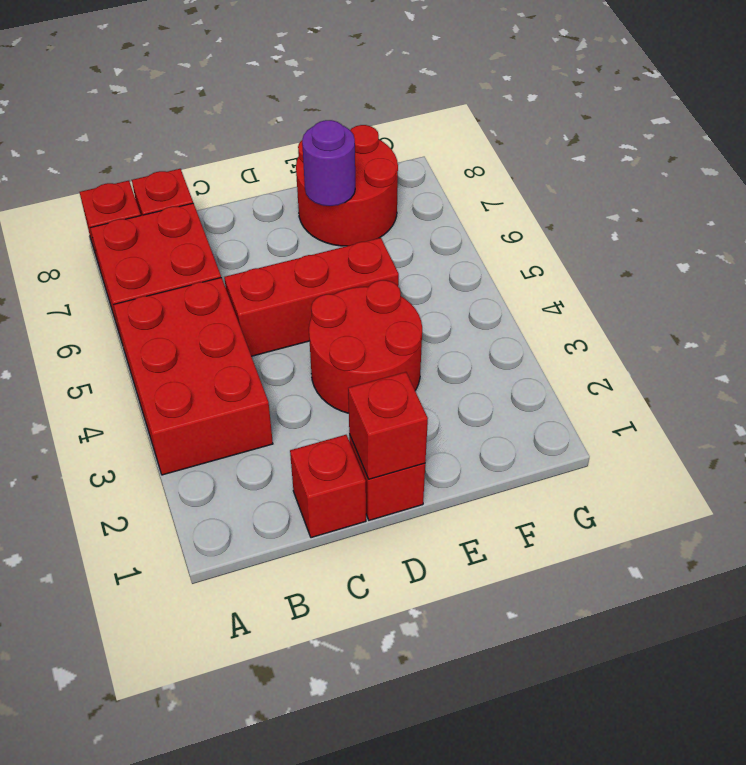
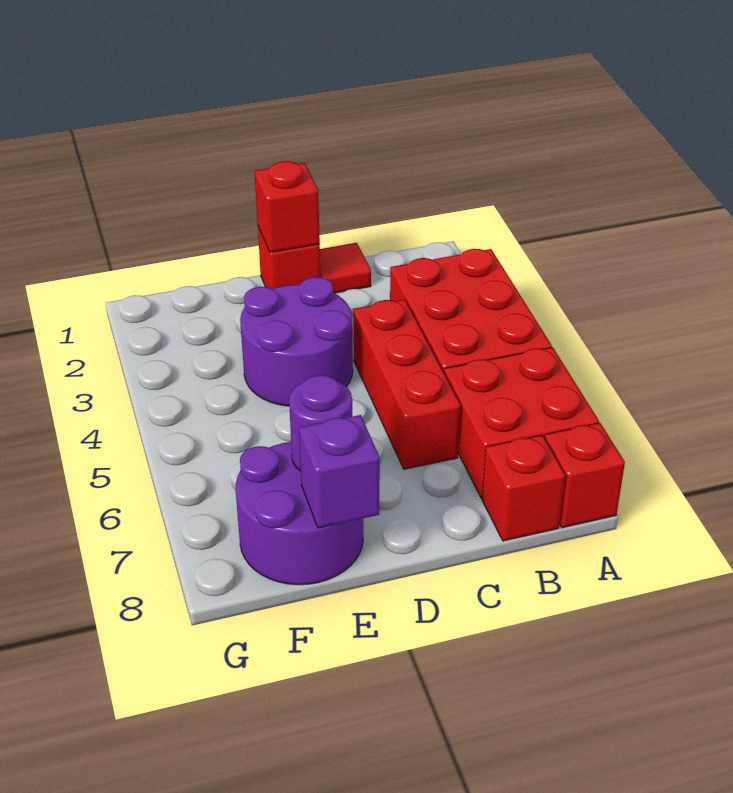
red brick C1 level 1 -> red tile C1 level 1
red brick C5:E5 level 1 -> red brick C4:C6 level 1
red round brick D3:E4 level 1 -> purple round brick D3:E4 level 1
red round brick E7:F8 level 1 -> purple round brick E7:F8 level 1
none -> purple brick E8 level 2

